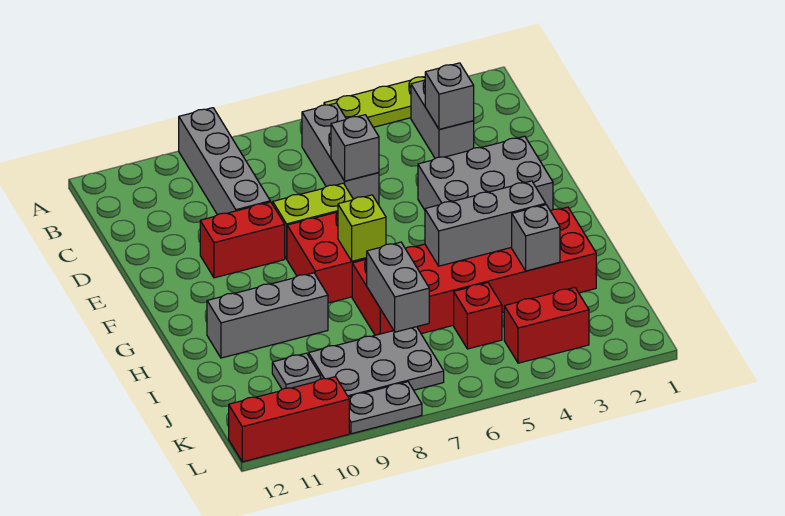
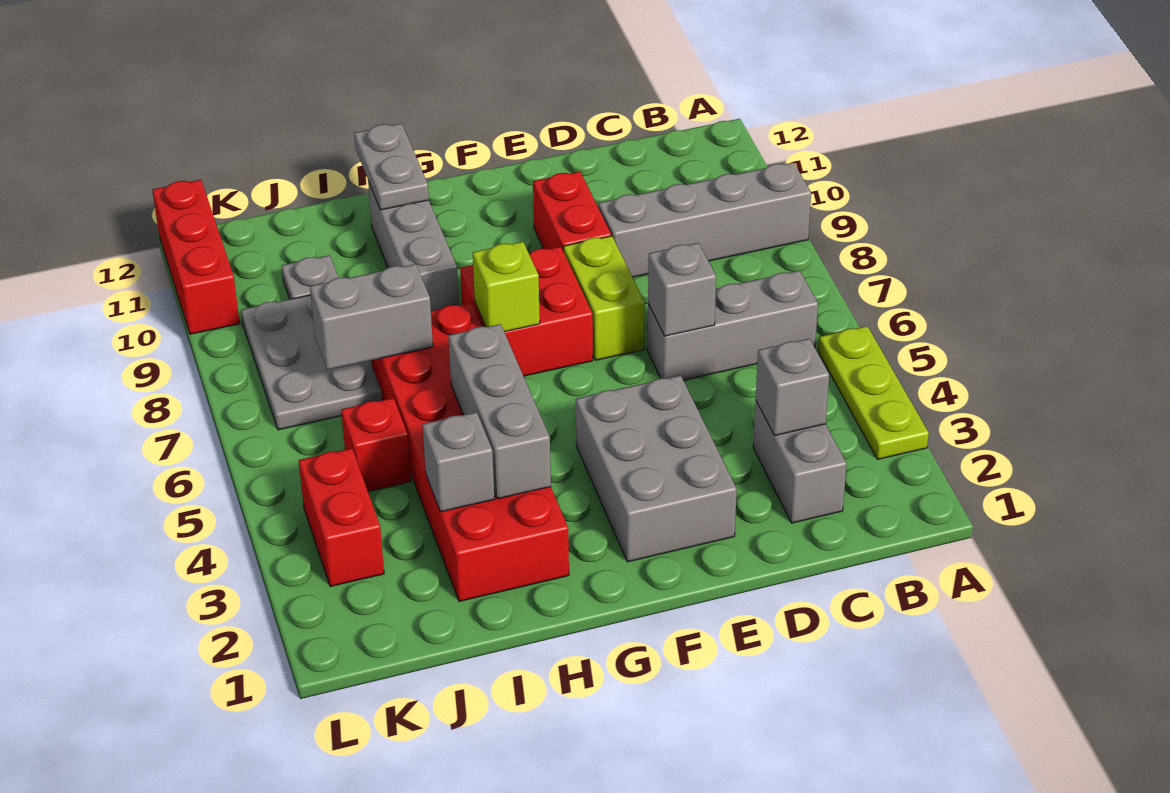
grey brick B3:C3 level 1 -> grey brick C2:C3 level 1
grey plate L8:L9 level 1 -> grey plate H11:H12 level 2

